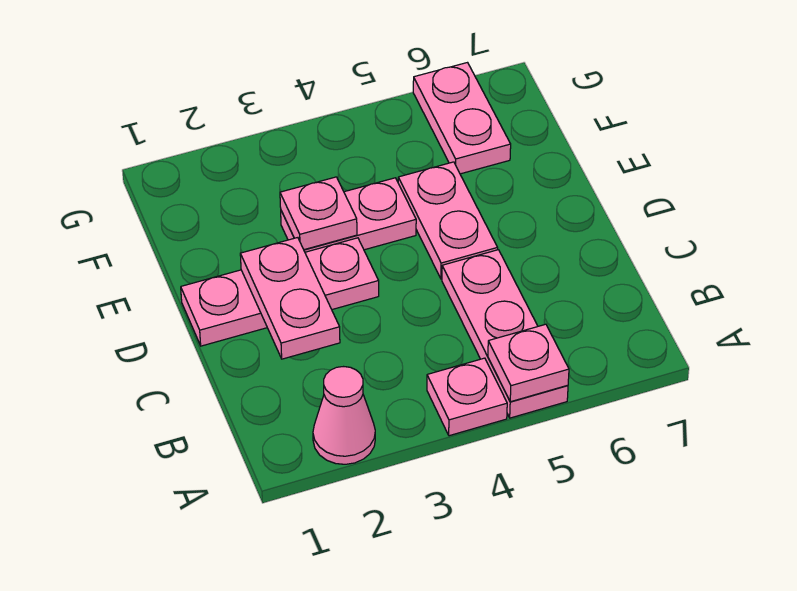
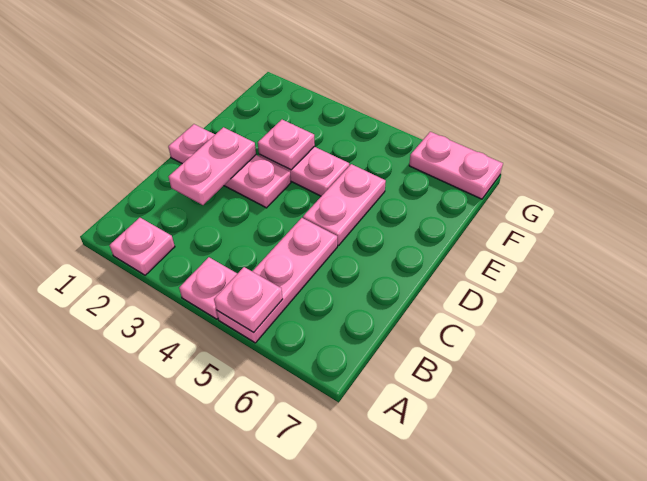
pink cone A2 level 1 -> pink plate A2 level 1
pink plate F6:G6 level 1 -> pink plate G6:G7 level 1

